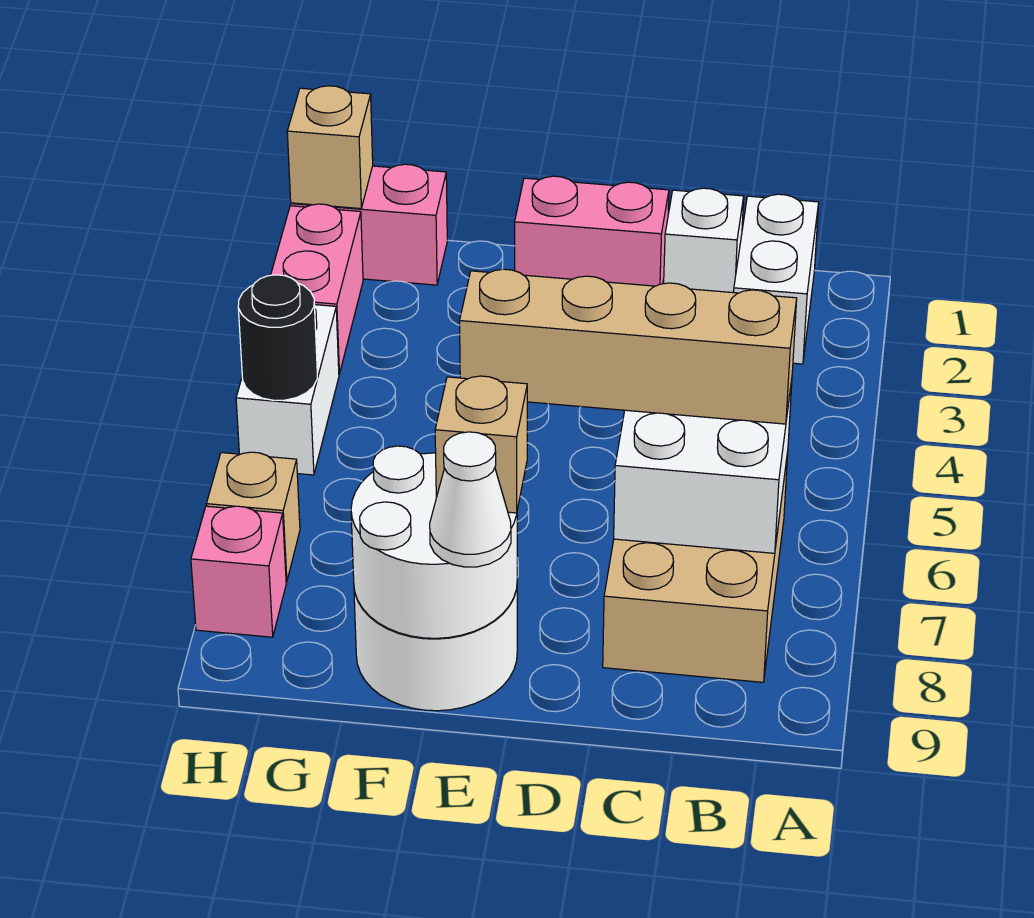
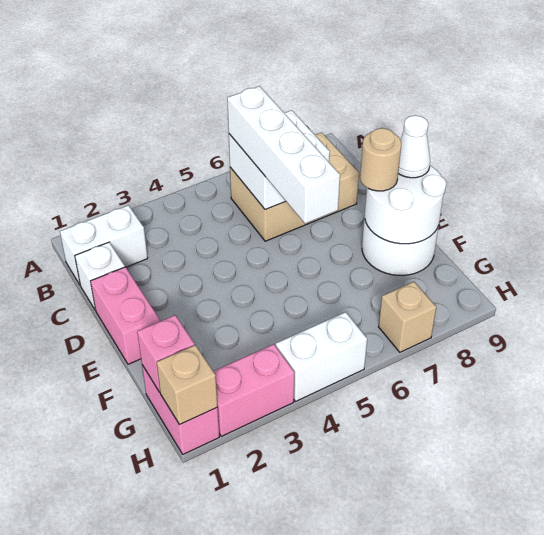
tan brick B6:E6 level 3 -> white brick B6:E6 level 3
tan brick E8 level 3 -> tan round brick E8 level 3
black round brick H5 level 2 -> none
pink brick H8 level 1 -> pink brick G1 level 2

